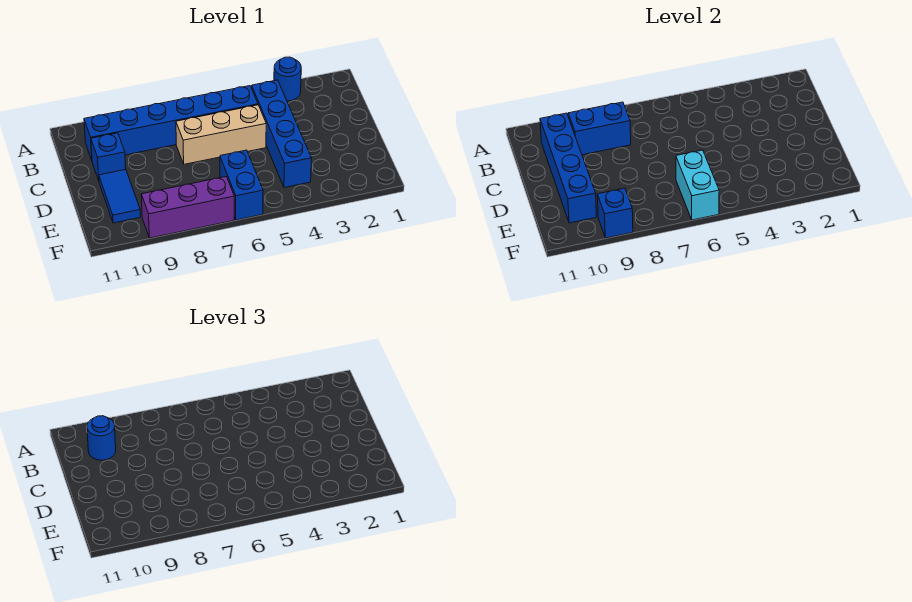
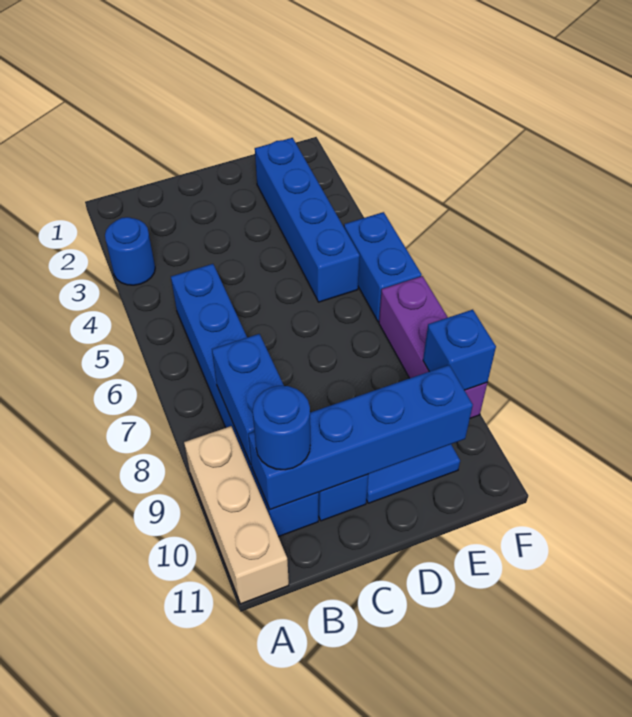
blue brick B4:E4 level 1 -> blue brick E2:E5 level 1
tan brick C5:C7 level 1 -> tan brick A9:A11 level 1
blue brick E6:F6 level 1 -> blue brick F5:F6 level 1
cyan brick E6:F6 level 2 -> none

